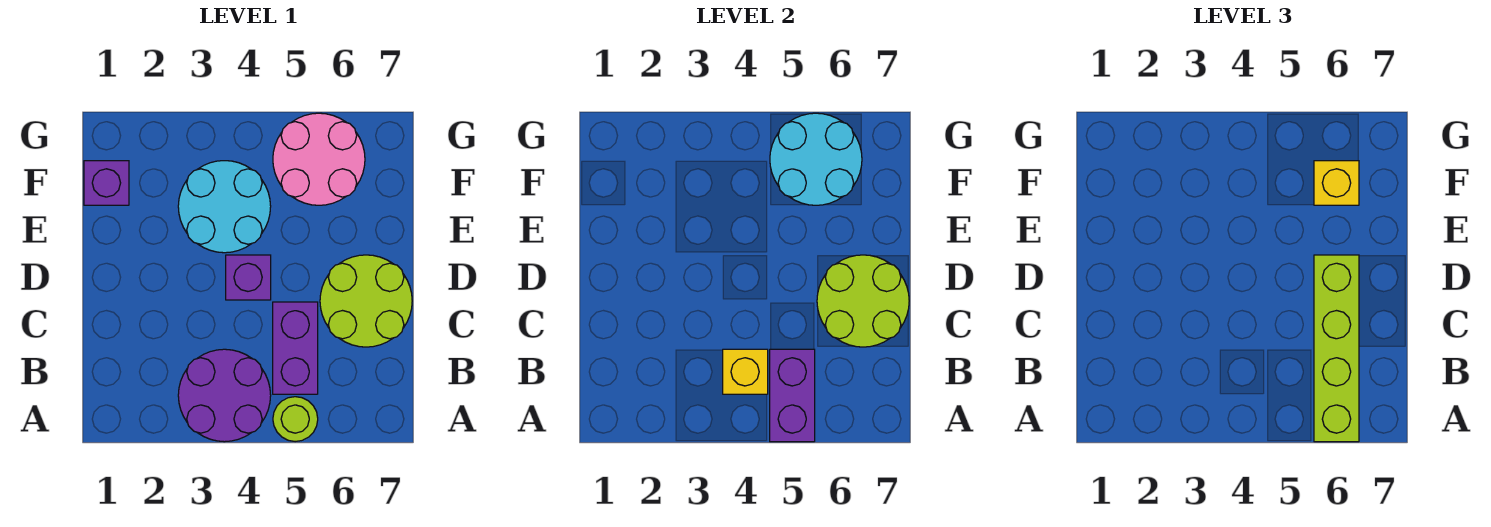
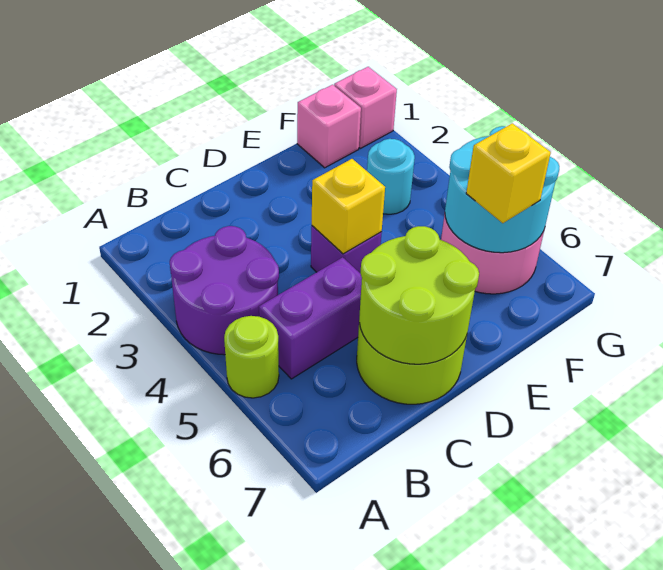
purple brick A5:B5 level 2 -> none
lime brick A6:D6 level 3 -> none
yellow brick B4 level 2 -> yellow brick D4 level 2
cyan round brick E3:F4 level 1 -> cyan round brick F3 level 1
purple brick F1 level 1 -> pink brick F1 level 1
none -> pink brick G1 level 1

